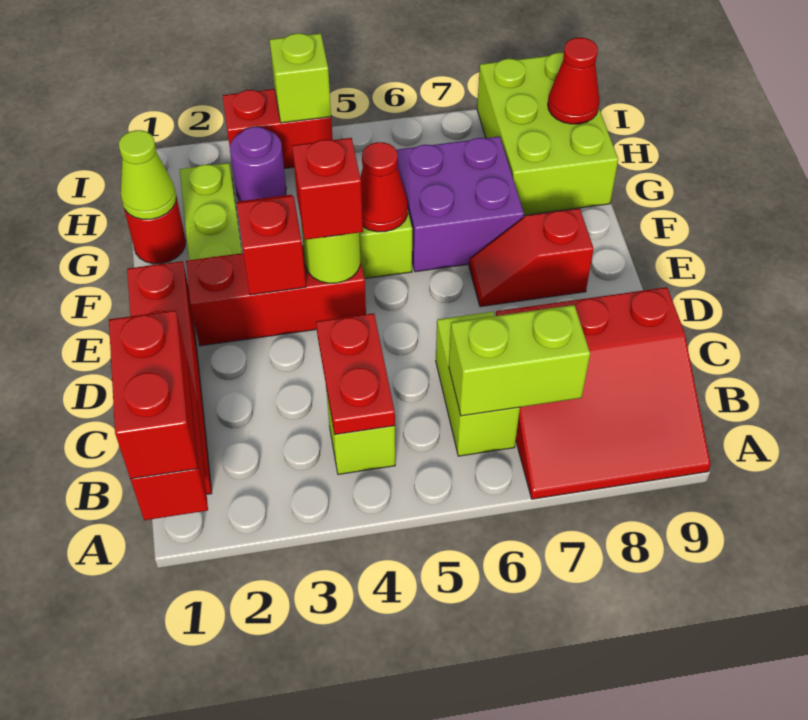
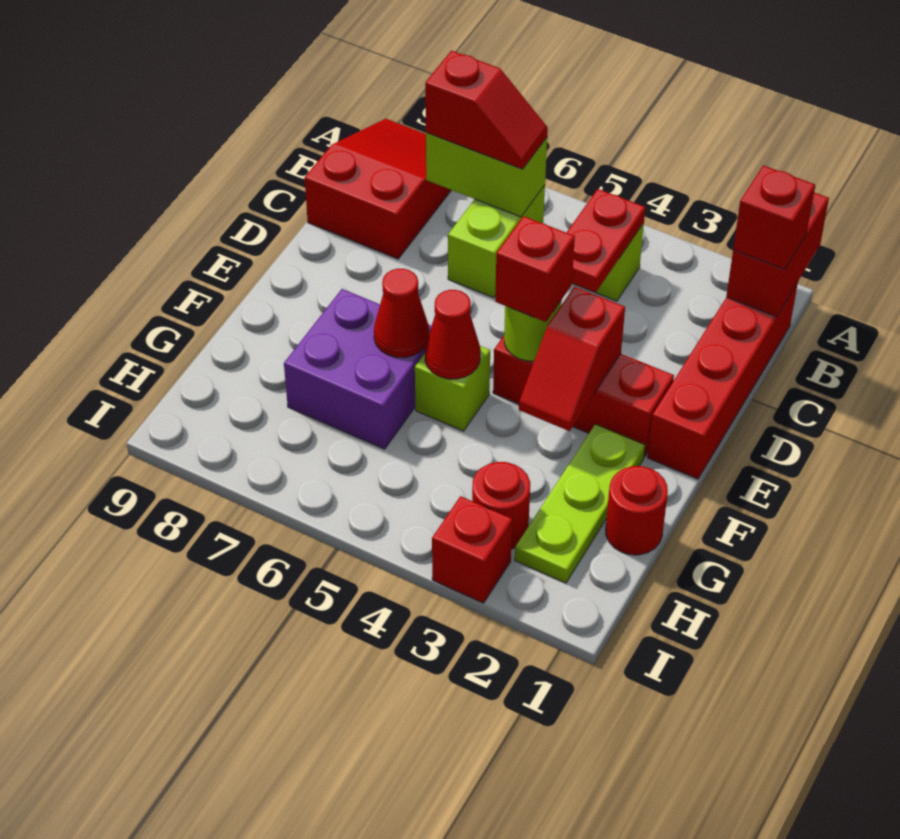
red brick A1:B1 level 3 -> red brick B1 level 3
red slope A7:C9 level 1 top C -> red slope A8:C9 level 1 top C
red slope E7:E8 level 1 top 8 -> red slope B6:B7 level 3 top 7
lime cone G1 level 2 -> none
lime brick G8:I9 level 1 -> none
purple round brick H3 level 1 -> red round brick H3 level 1
red cone H9 level 2 -> red cone F6 level 2
red brick I3:I4 level 1 -> red brick I3 level 1
lime brick I4 level 2 -> none

